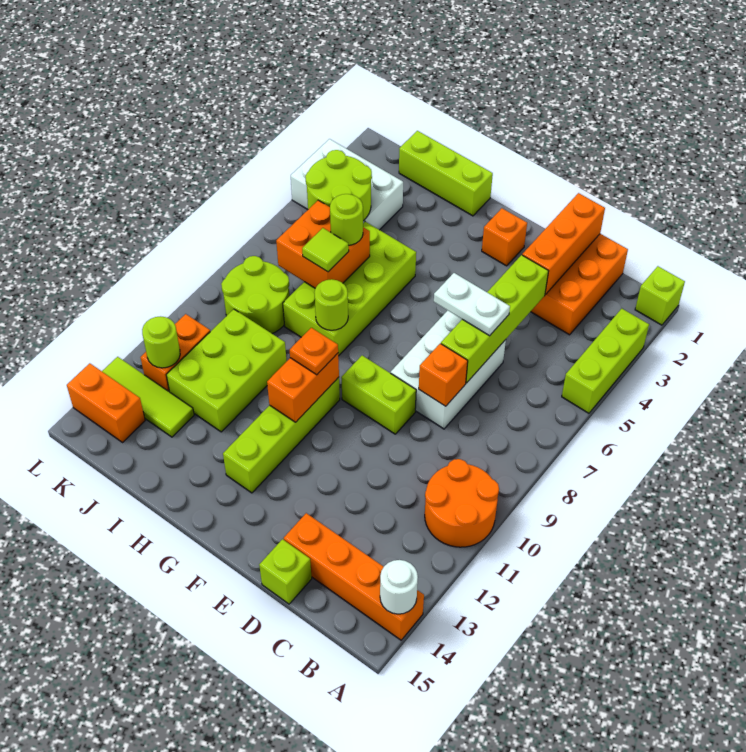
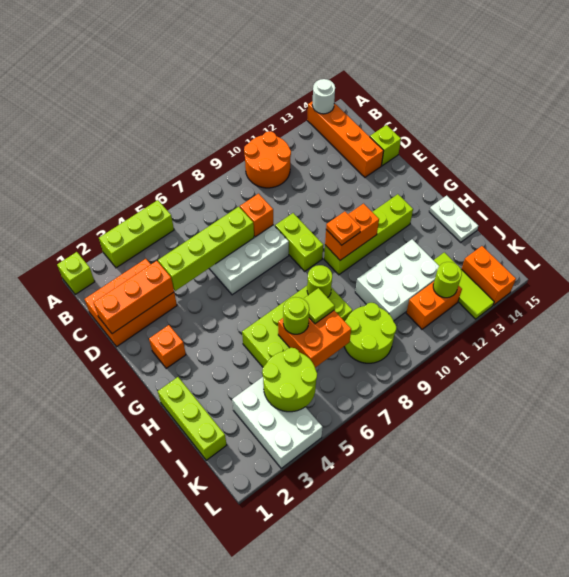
white plate D6:E6 level 3 -> white plate H15:I15 level 1
lime brick I10:J12 level 1 -> white brick I10:J12 level 1

